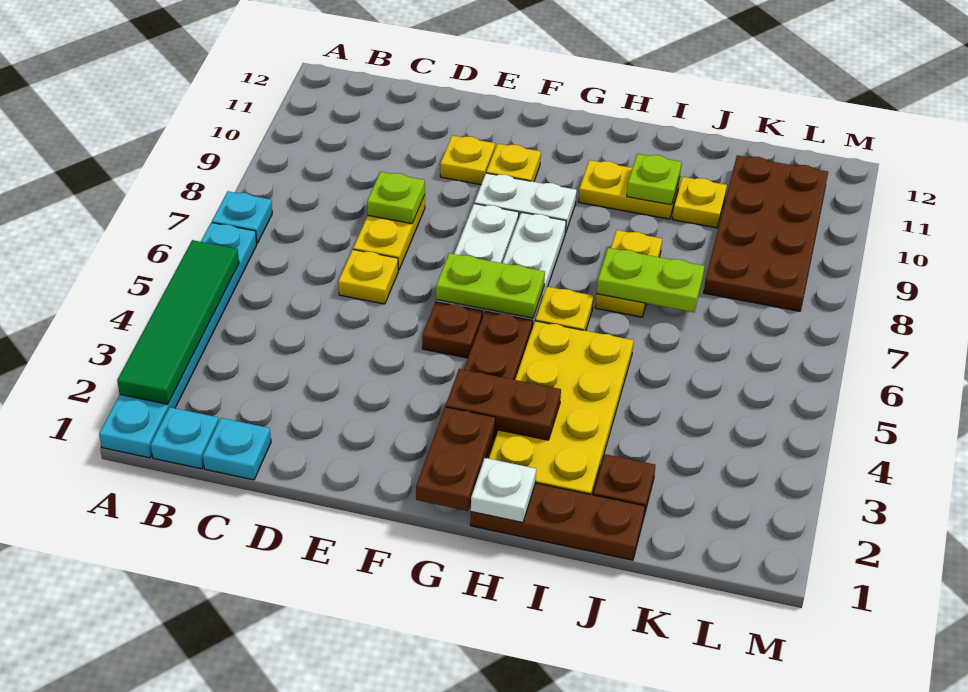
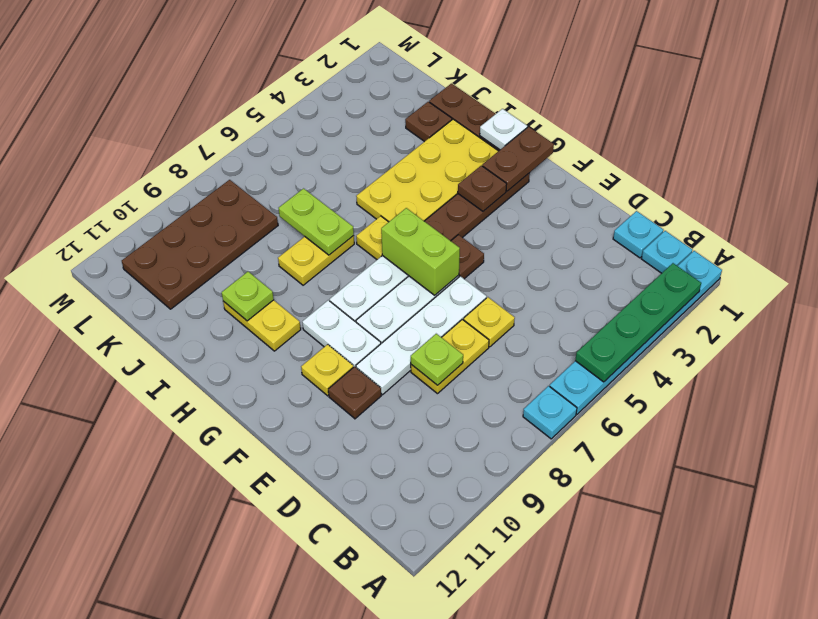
green tile A2:A5 level 2 -> green plate A2:A5 level 2
none -> white plate E6:E9 level 1
yellow plate E10 level 1 -> brown plate E10 level 1
lime plate F6:G6 level 2 -> lime brick F6:G6 level 2
brown plate G3:H3 level 2 -> brown plate G3 level 2
yellow plate J10 level 1 -> none

